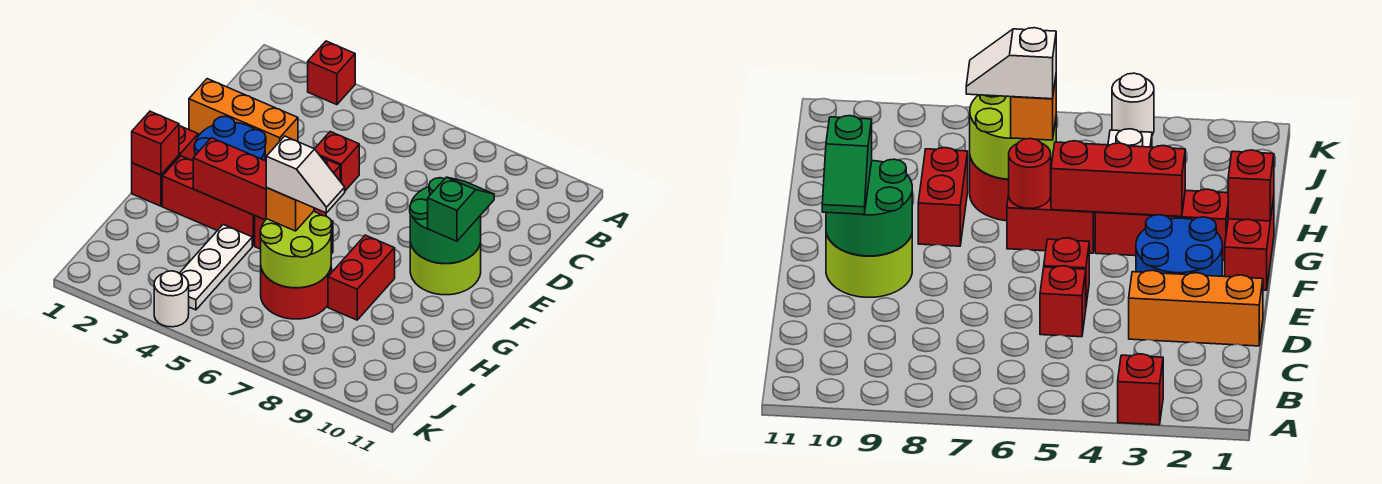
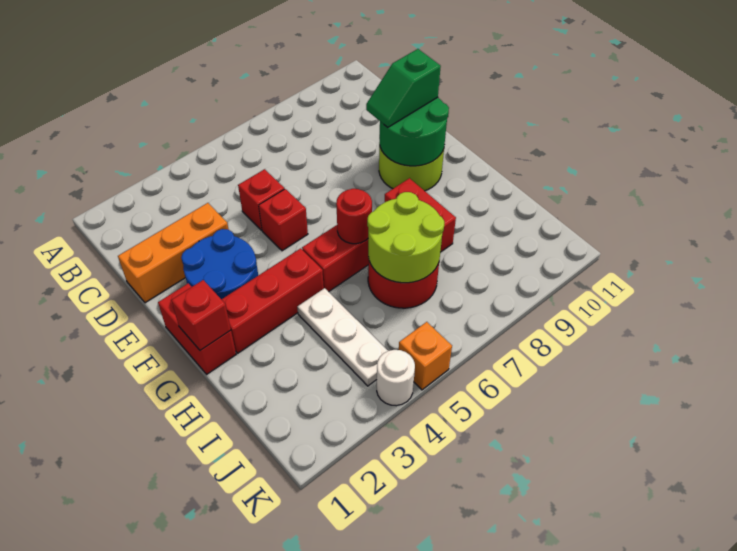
red brick A3 level 1 -> none
green slope E10:F10 level 3 top F -> green slope E9:E10 level 3 top 10
red brick G3:G5 level 2 -> none
orange brick H6 level 3 -> orange brick K5 level 1
white slope H6:H7 level 4 top 6 -> none

